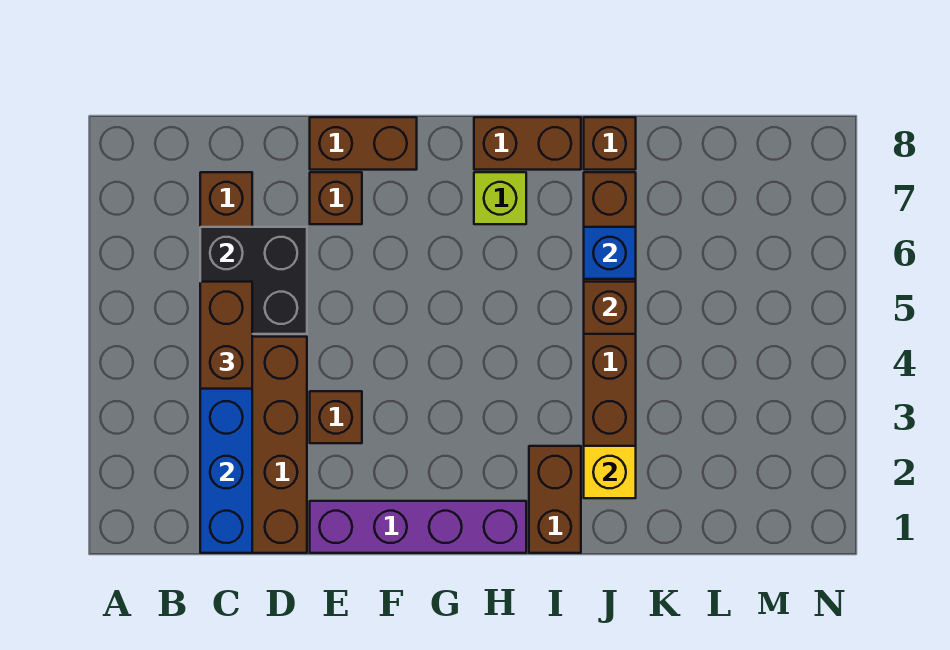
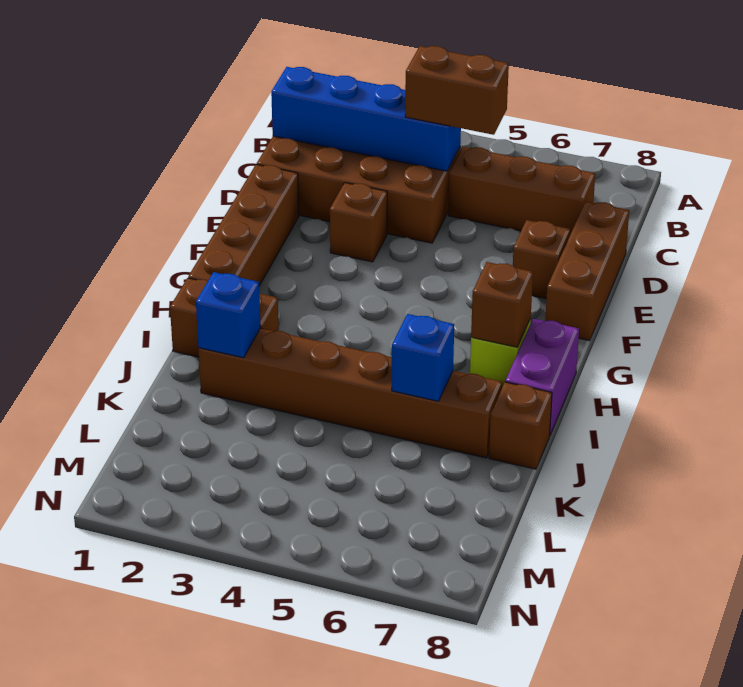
black brick C5:D6 level 2 -> none
purple brick E1:H1 level 1 -> brown brick E1:H1 level 1
brown brick E8:F8 level 1 -> brown brick D8:F8 level 1
brown brick H8:I8 level 1 -> purple brick H8:I8 level 1
yellow brick J2 level 2 -> blue brick J2 level 2
brown brick J5 level 2 -> brown brick H7 level 2

